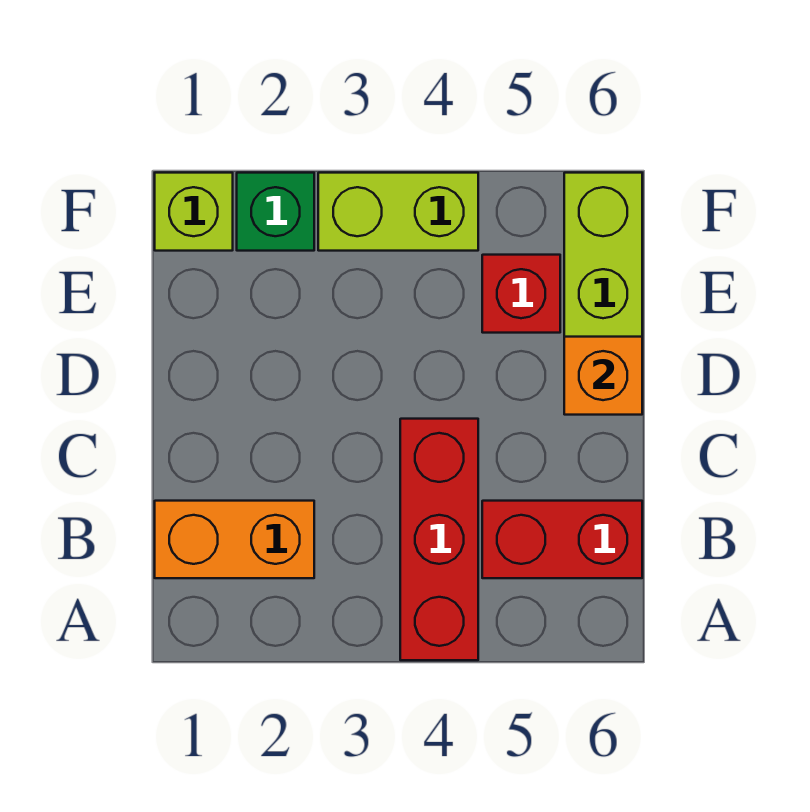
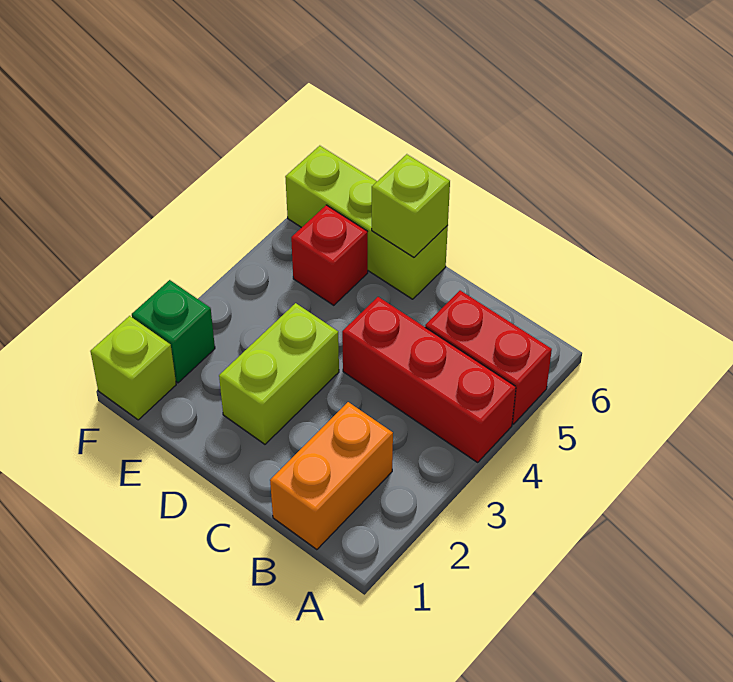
red brick B5:B6 level 1 -> red brick A5:B5 level 1
orange brick D6 level 2 -> lime brick D6 level 2
lime brick F3:F4 level 1 -> lime brick D2:D3 level 1

